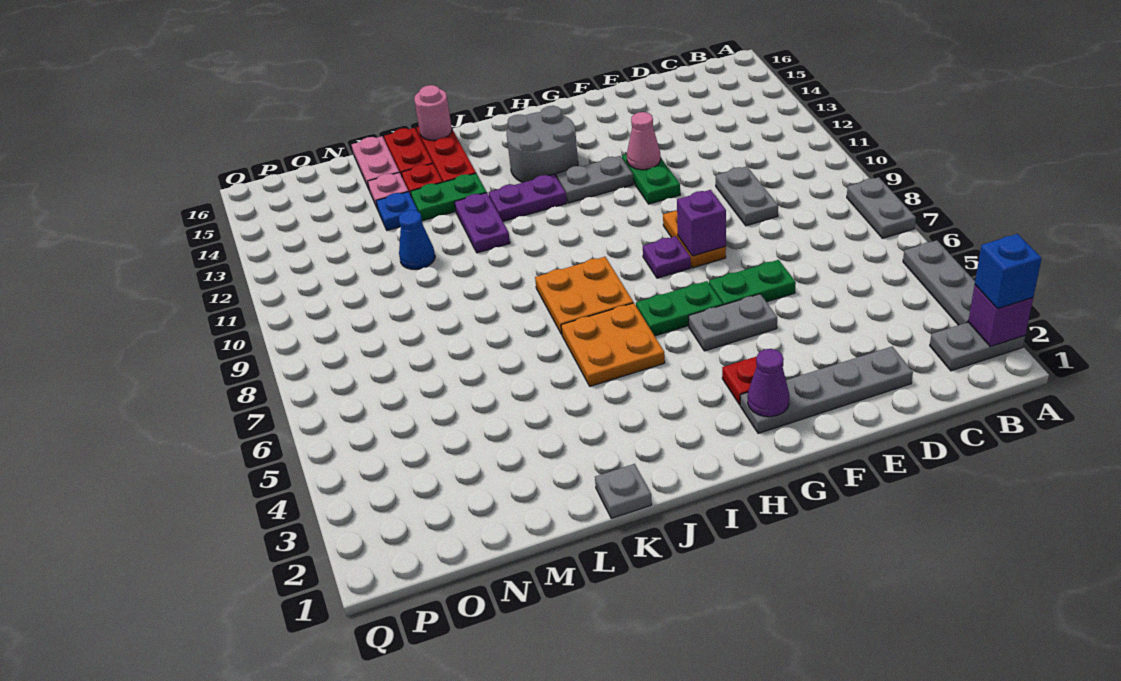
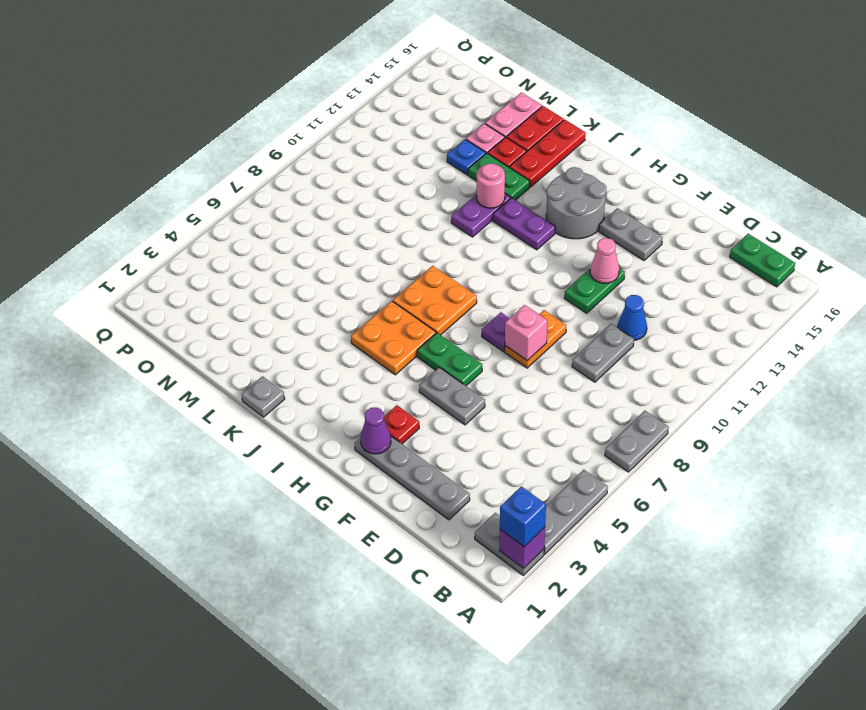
green plate E6:F6 level 1 -> green plate B16:C16 level 1
purple brick F8 level 2 -> pink brick F8 level 2
grey plate G12:H12 level 1 -> grey plate F14:G14 level 1
pink round brick K16 level 2 -> pink round brick K12 level 2
blue cone M11 level 1 -> blue cone D11 level 1

